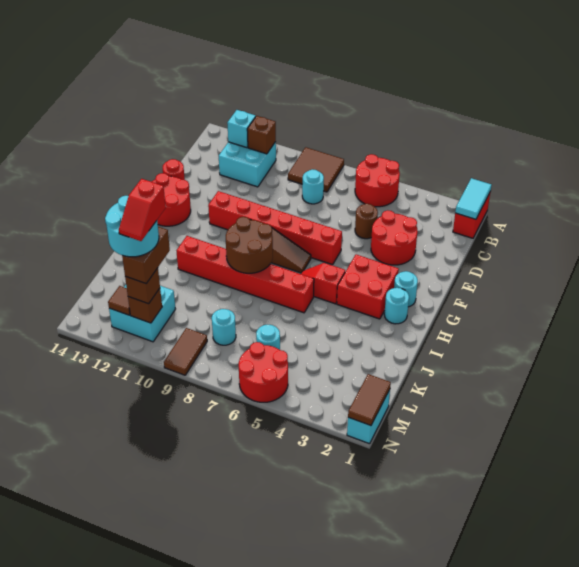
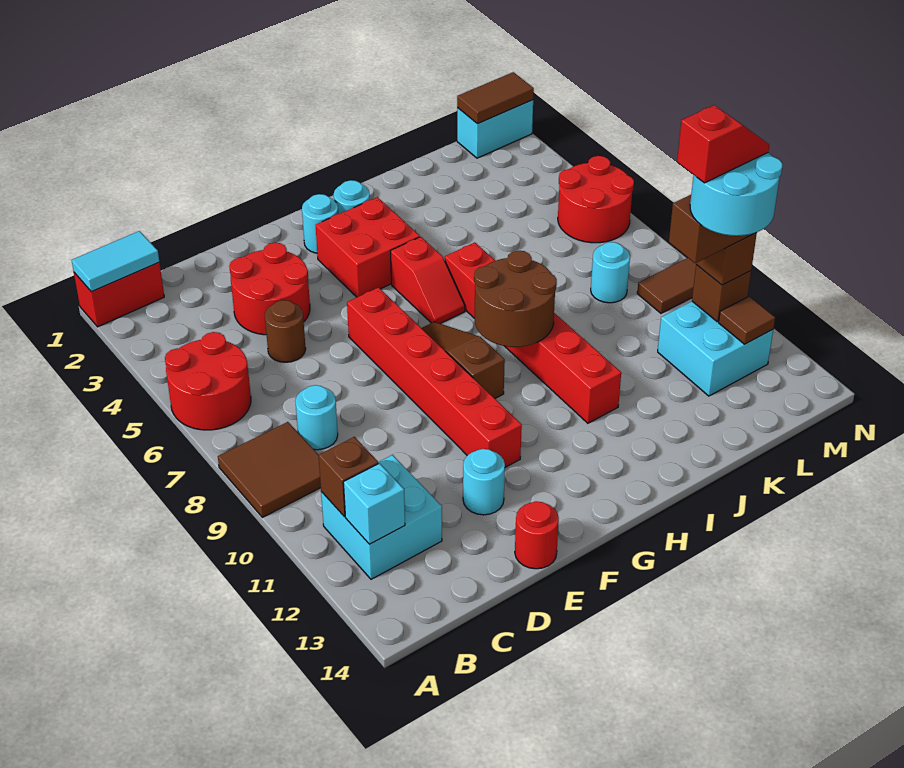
red round brick F13:G14 level 1 -> none
cyan round brick L6 level 1 -> cyan round brick E12 level 1

